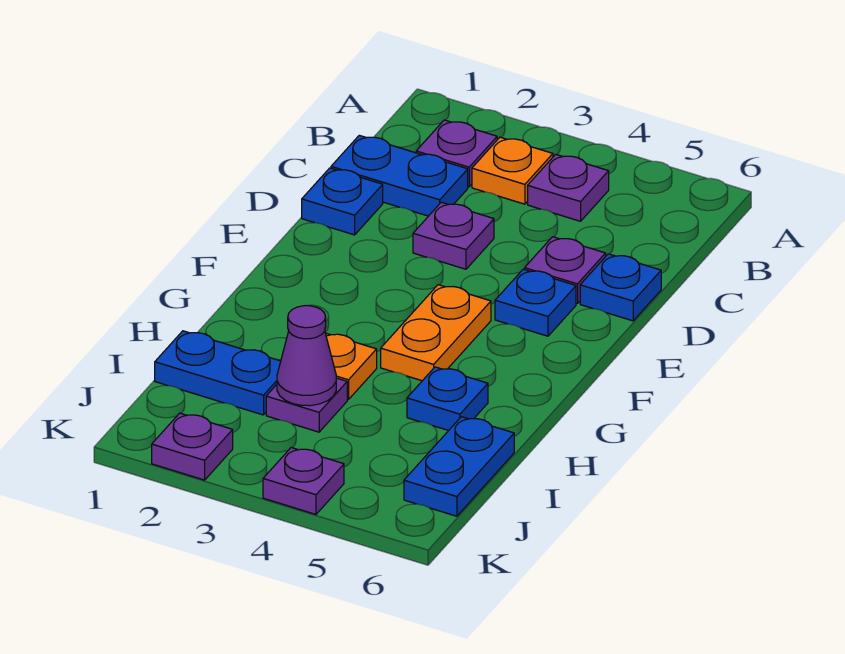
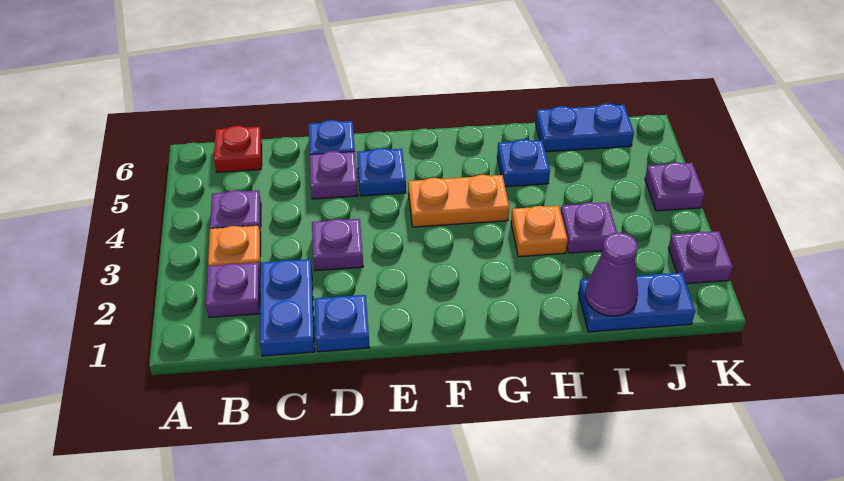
none -> red plate B6 level 1
blue plate I1:I2 level 1 -> blue plate I1:J1 level 1
purple cone I3 level 2 -> purple cone I1 level 2

